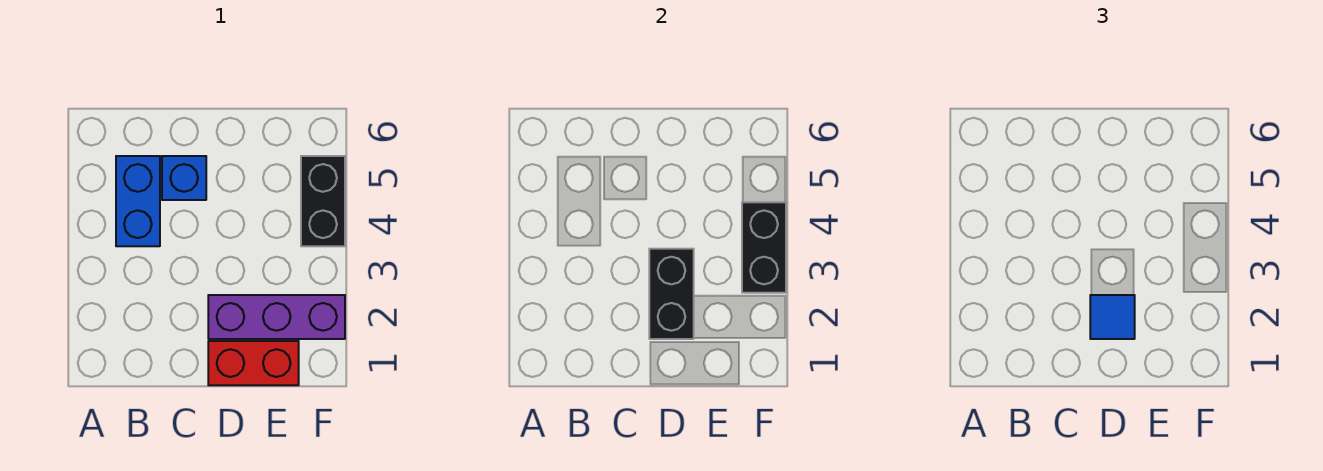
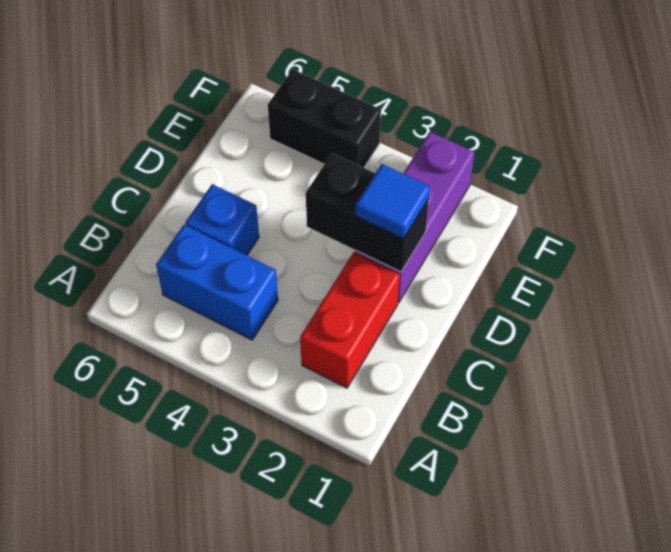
red brick D1:E1 level 1 -> red brick B2:C2 level 1
black brick F3:F4 level 2 -> none

